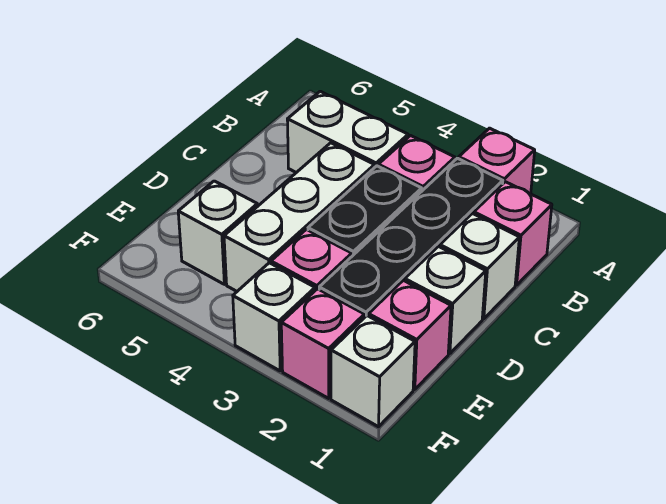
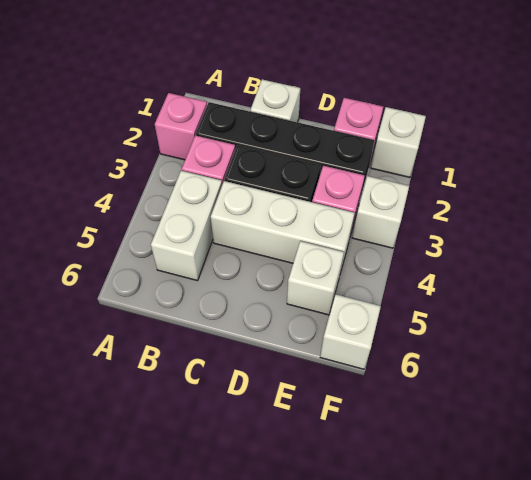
pink brick B1 level 1 -> none
white brick D1 level 1 -> white brick F6 level 1
pink brick F2 level 1 -> none

